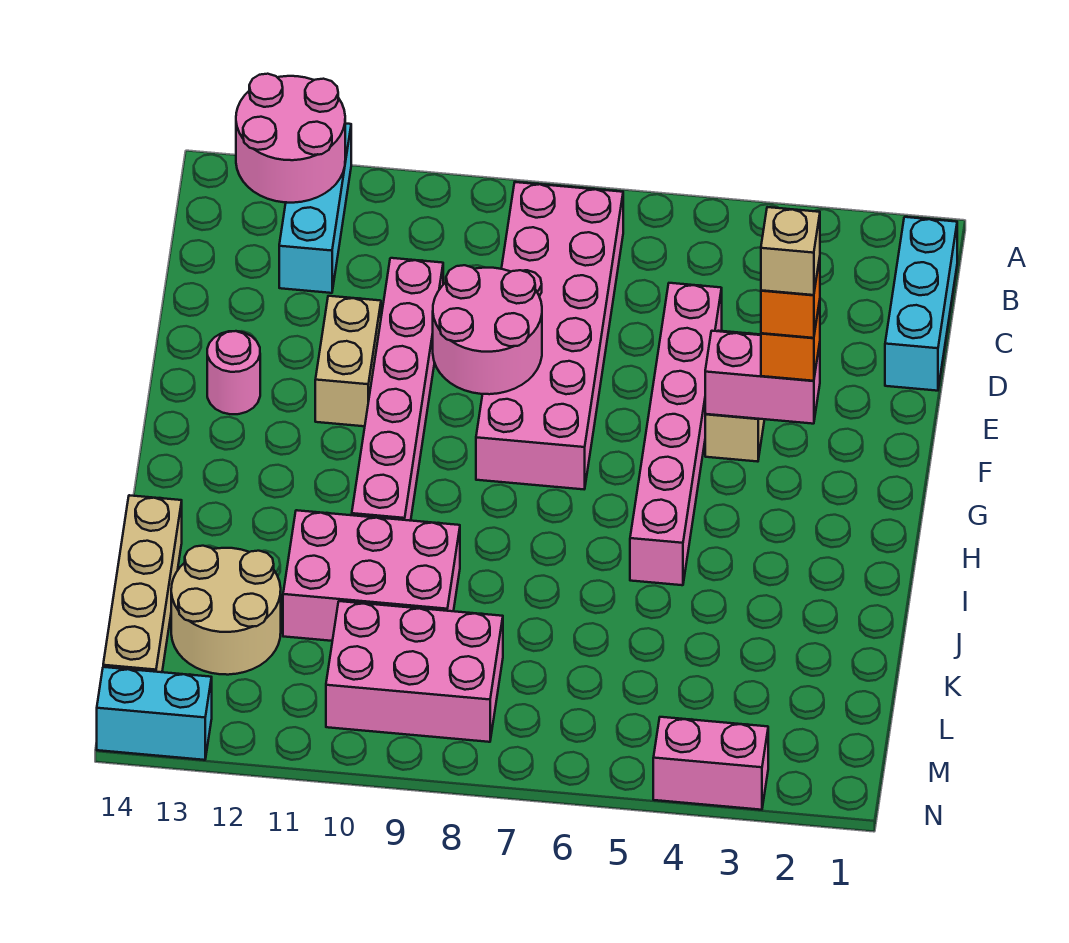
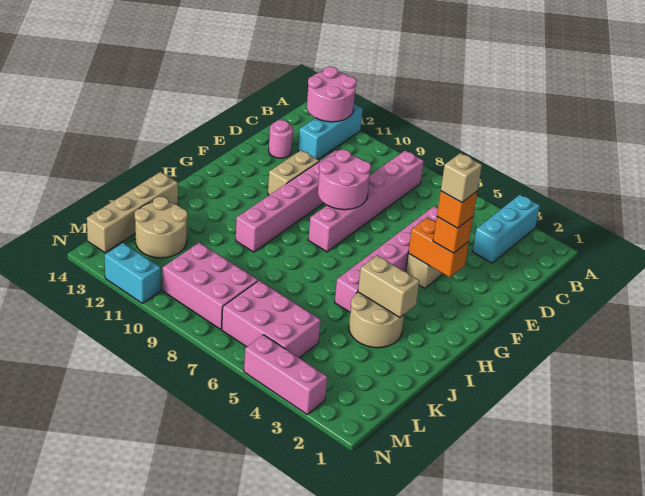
cyan brick B1:D1 level 1 -> cyan brick A3:C3 level 1
pink brick B7:G8 level 1 -> pink brick B8:G8 level 1
pink brick F3:F4 level 2 -> orange brick F3:F4 level 2
pink round brick F13 level 1 -> pink round brick D13 level 1
none -> tan round brick I3:J4 level 1
none -> tan brick I3:I4 level 2
pink brick J9:K11 level 1 -> pink brick L5:M7 level 1
pink brick N3:N4 level 1 -> pink brick N3:N5 level 1
cyan brick N13:N14 level 1 -> cyan brick N11:N12 level 1

